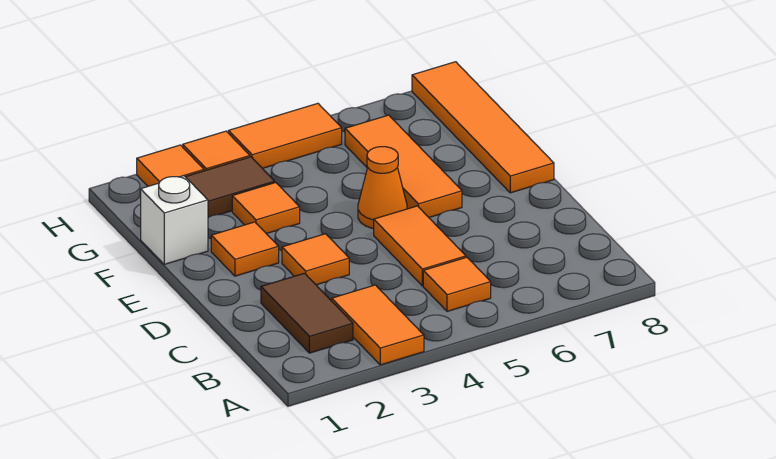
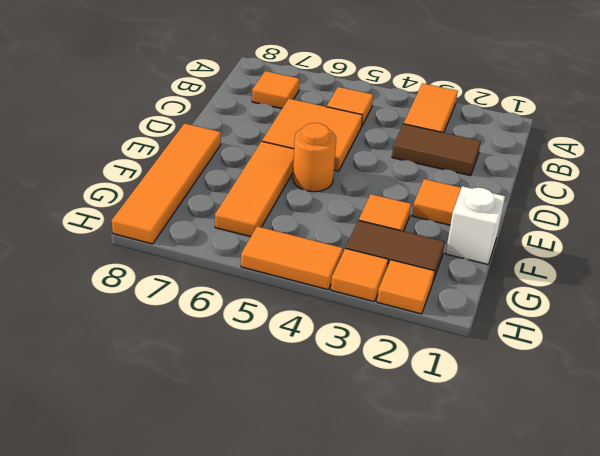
brown tile B2:C2 level 1 -> brown tile C2:C3 level 1
orange tile C5:D5 level 1 -> orange tile C5:D6 level 1
orange tile D3 level 1 -> orange tile B7 level 1
orange cone E5 level 1 -> orange round brick E5 level 1

